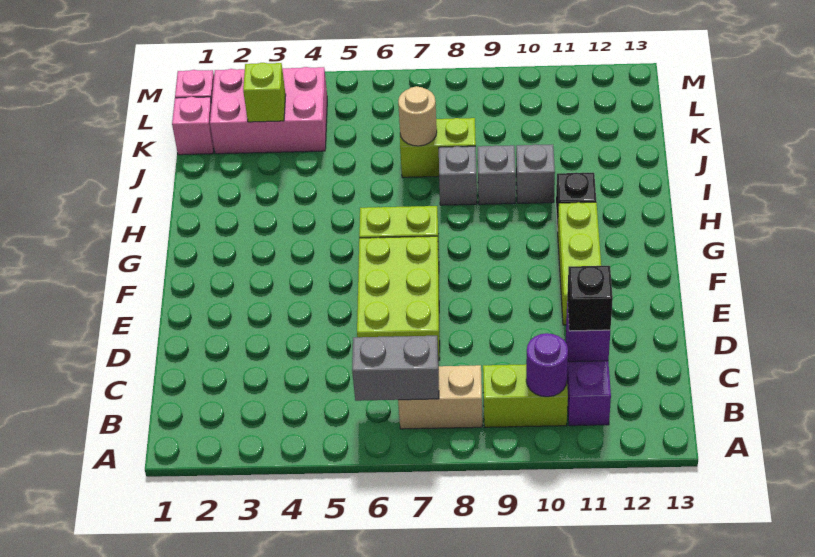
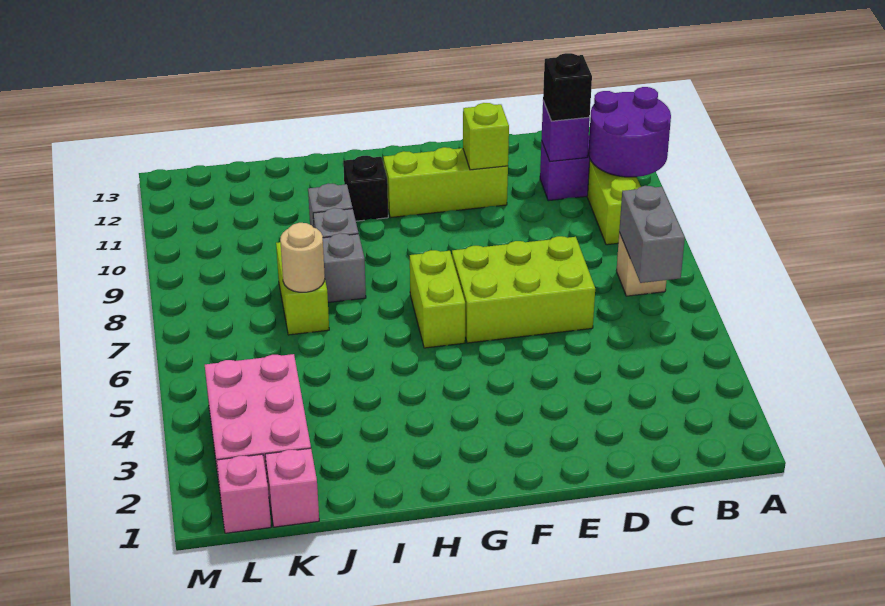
tan brick B7:B8 level 1 -> tan brick B7 level 1
purple round brick B10 level 2 -> purple round brick A10:B11 level 2
lime brick K3 level 2 -> lime brick E11 level 2

